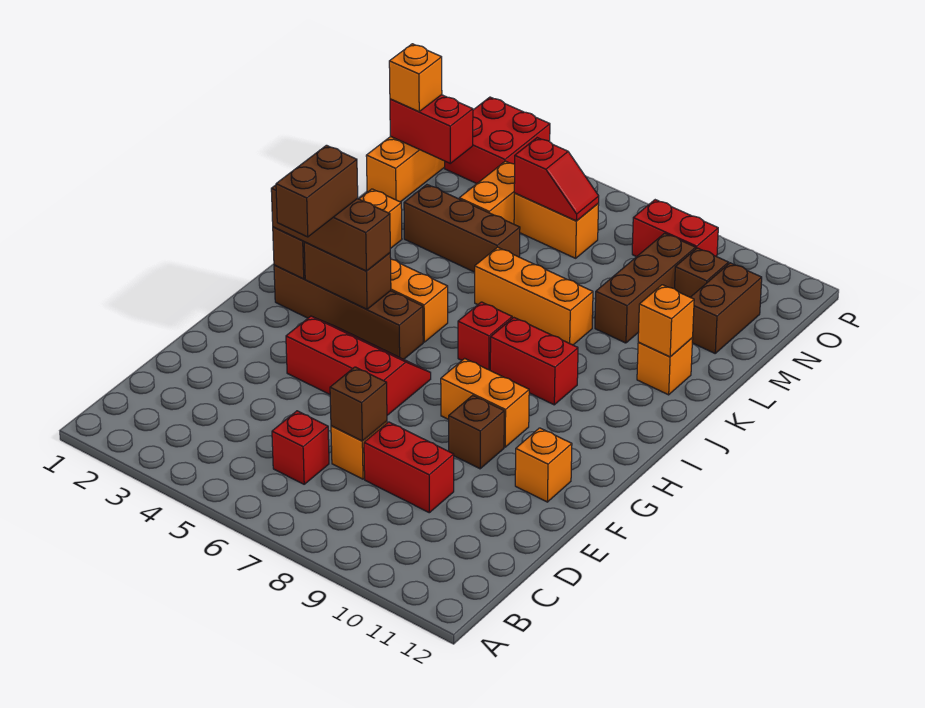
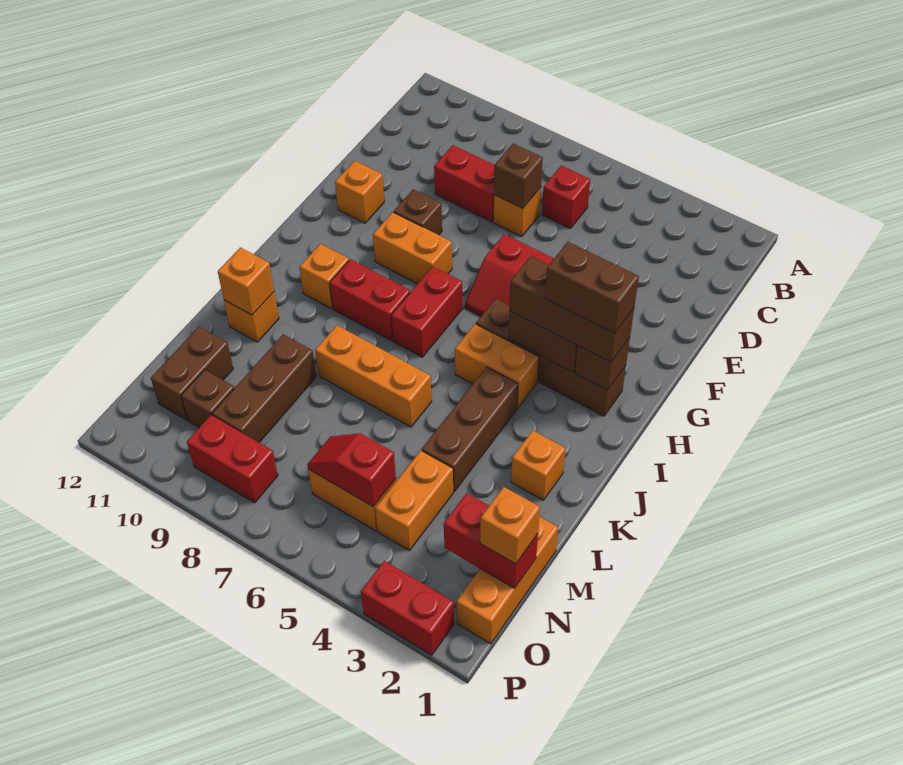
brown brick G3:H3 level 4 -> brown brick H2:H3 level 4
red brick I7 level 1 -> red brick H7:I7 level 1
none -> orange brick I10 level 1
brown brick L3:L5 level 1 -> brown brick J4:L4 level 1
red brick O2:P3 level 1 -> red brick P2:P3 level 1

